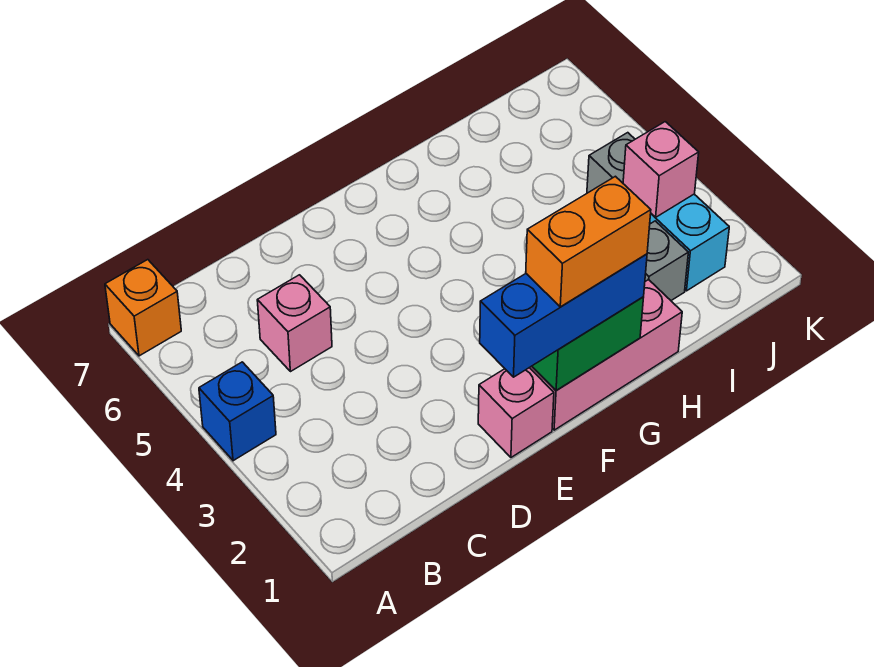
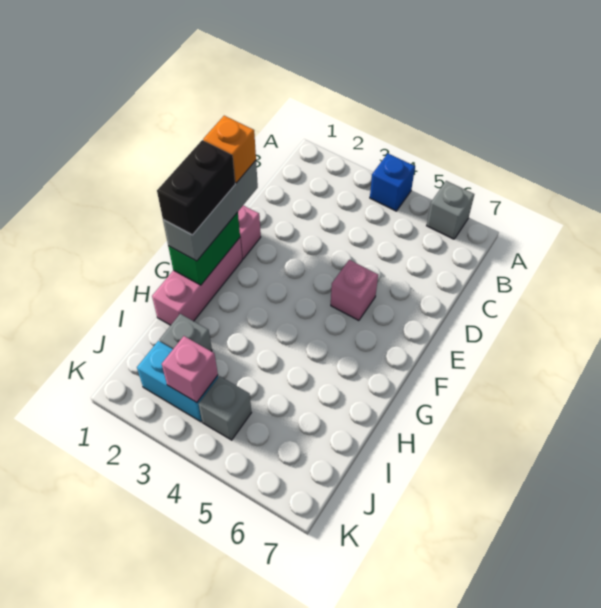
none -> grey brick A6 level 1
orange brick A7 level 1 -> orange brick E1 level 4
pink brick C5 level 1 -> pink brick E5 level 1
blue brick E1:G1 level 3 -> grey brick E1:G1 level 3
orange brick F1:G1 level 4 -> black brick F1:G1 level 4

